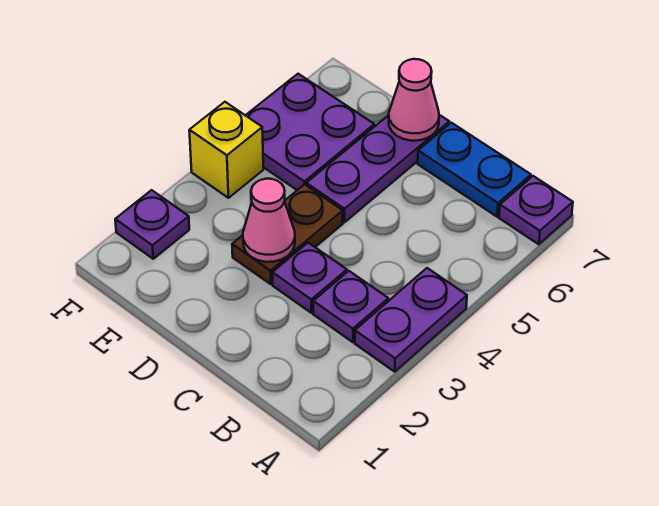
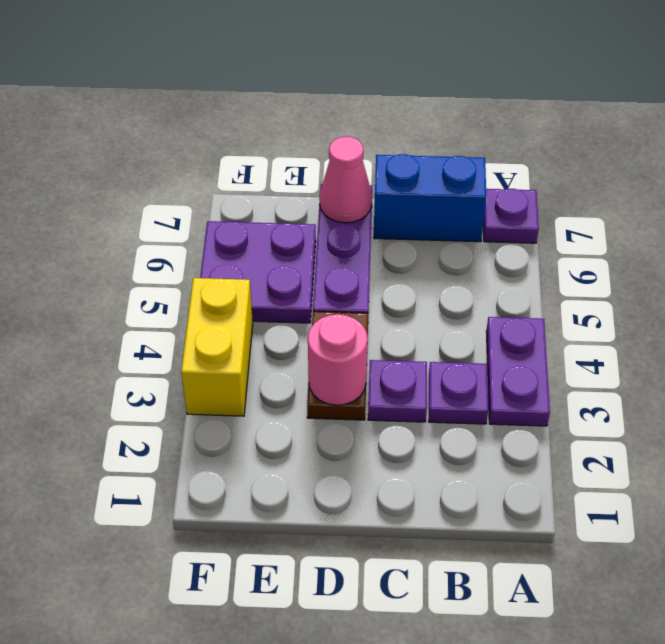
blue plate B7:C7 level 1 -> blue brick B7:C7 level 1
pink cone D3 level 2 -> pink round brick D3 level 2
purple plate F2 level 1 -> none
yellow brick F4 level 1 -> yellow brick F3:F4 level 1

